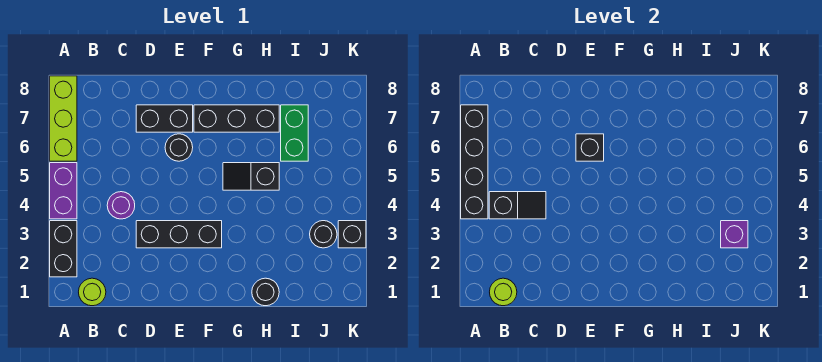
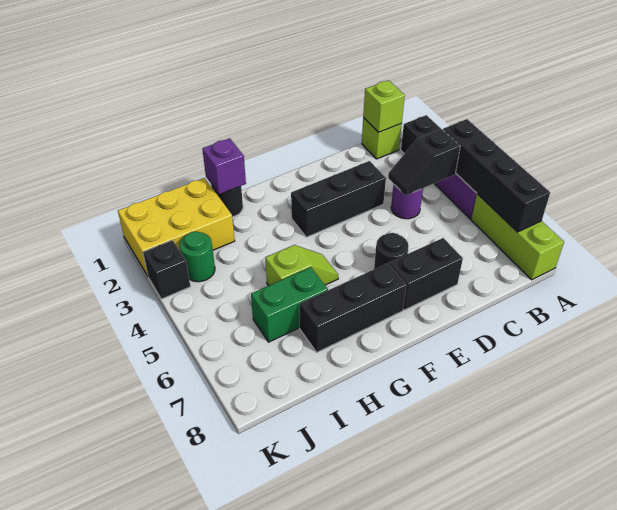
lime round brick B1 level 1 -> lime brick B1 level 1
lime round brick B1 level 2 -> lime brick B1 level 2
black brick E6 level 2 -> none
black slope G5:H5 level 1 top H -> lime slope G5:H5 level 1 top H
none -> yellow brick I1:K2 level 1
green brick I6:I7 level 1 -> green brick H6:I6 level 1
black round brick J3 level 1 -> green round brick J3 level 1
purple brick J3 level 2 -> purple brick H1 level 2

